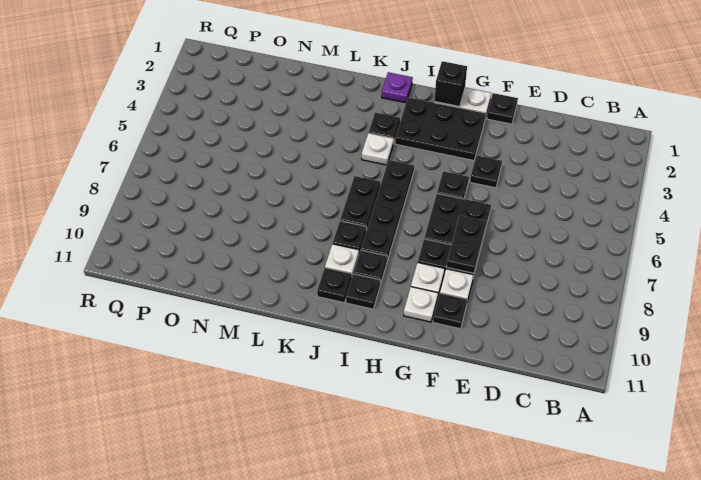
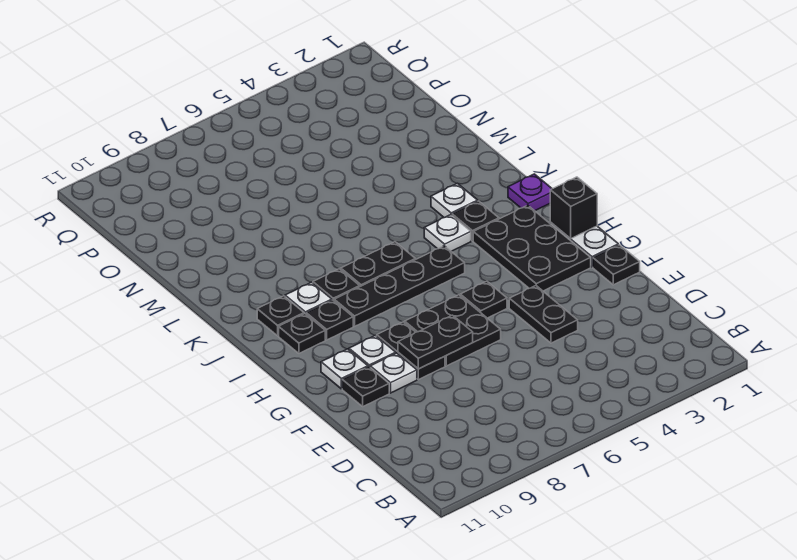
black plate F4 level 1 -> black plate E4:F4 level 1
none -> white plate K3 level 1

